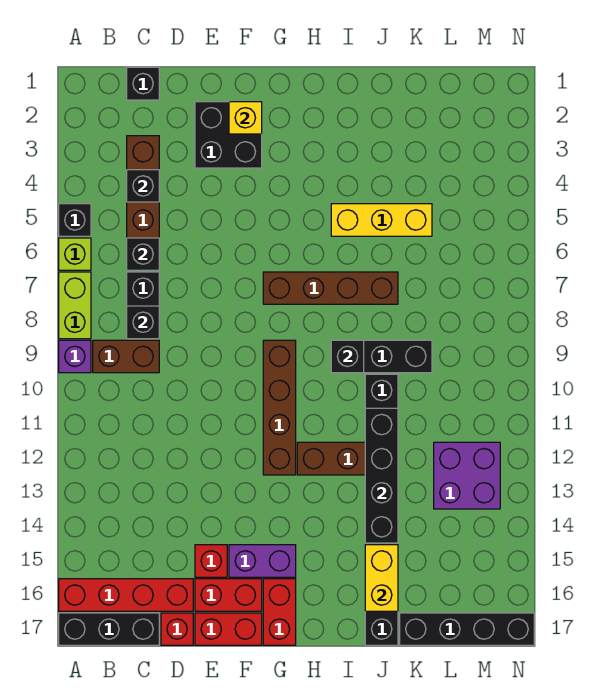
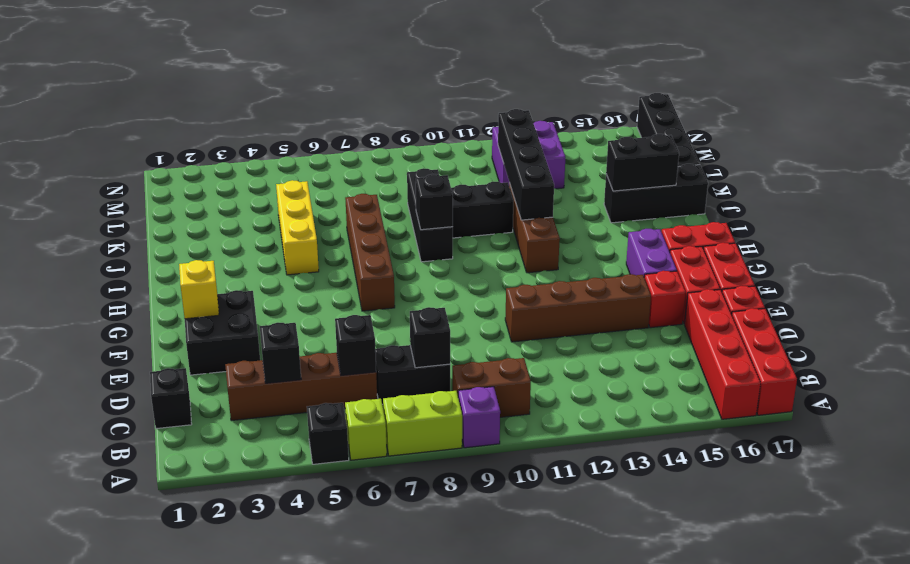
black brick A17:C17 level 1 -> red brick A17:C17 level 1
brown brick B9:C9 level 1 -> brown brick B9:B10 level 1
brown brick G9:G12 level 1 -> brown brick E11:E14 level 1
black brick J11:J14 level 2 -> black brick I12:L12 level 2
yellow brick J15:J16 level 2 -> black brick J15:J16 level 2

